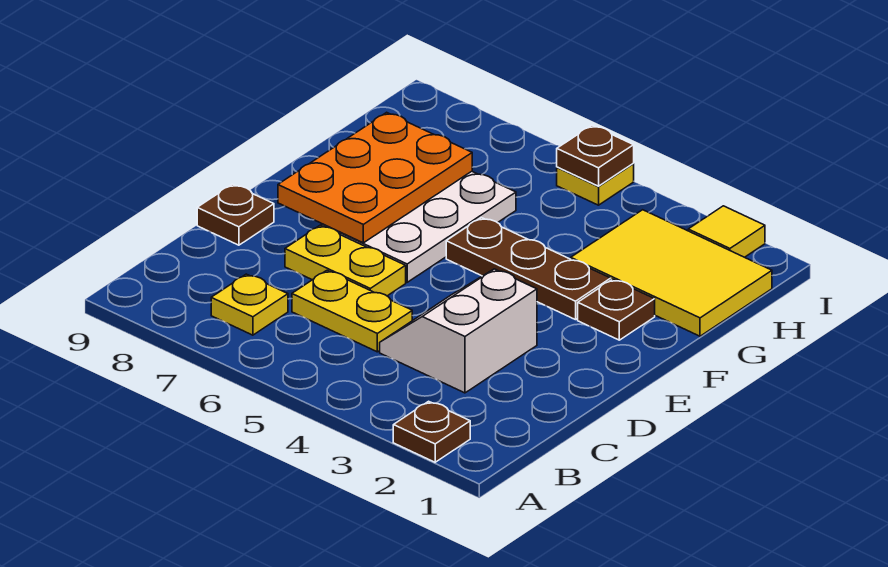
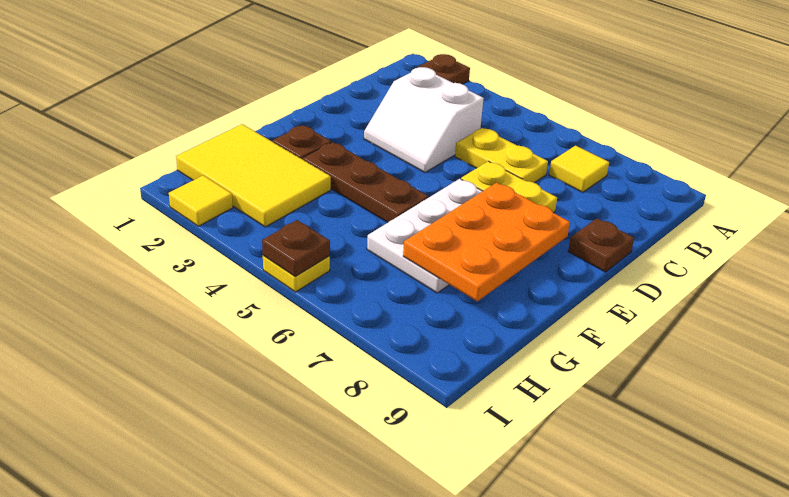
yellow plate B7 level 1 -> yellow tile B7 level 1
white slope C3:D4 level 1 top 3 -> white slope C3:D4 level 1 top C

